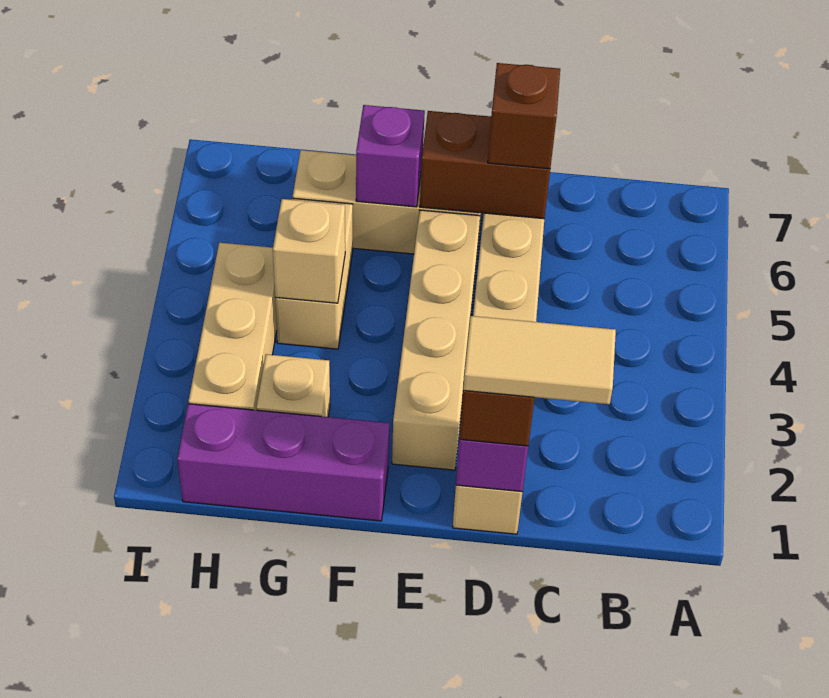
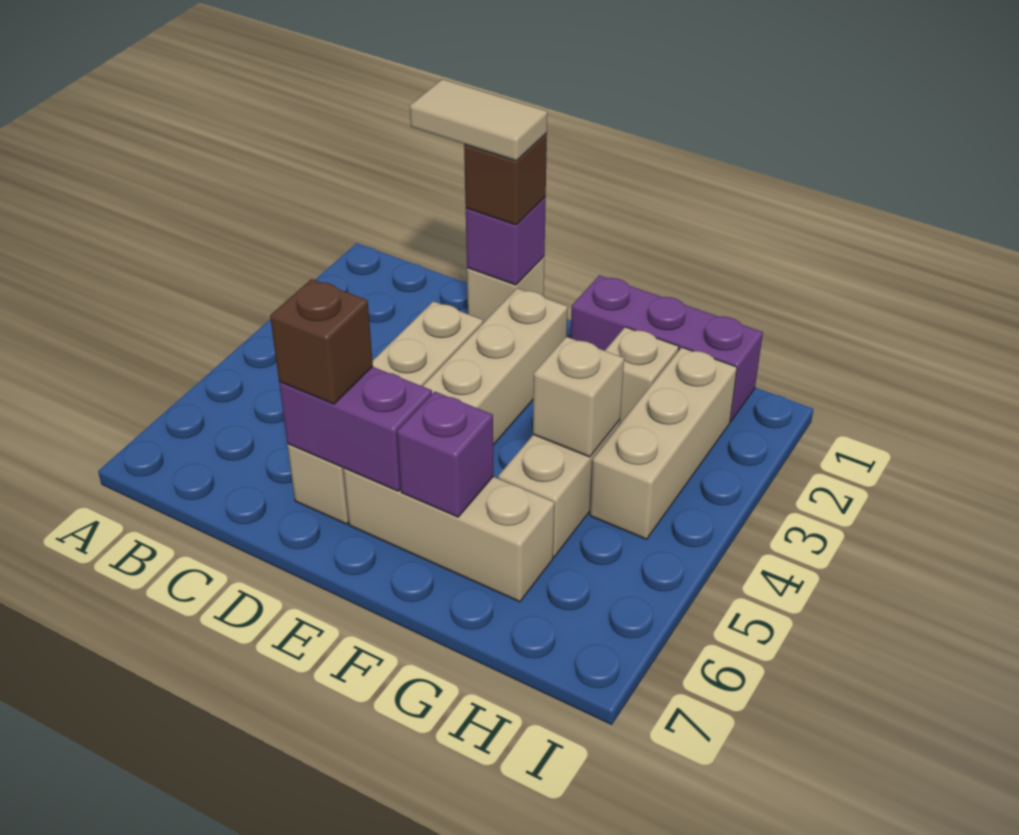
brown brick D6:E6 level 2 -> purple brick D6:E6 level 2

